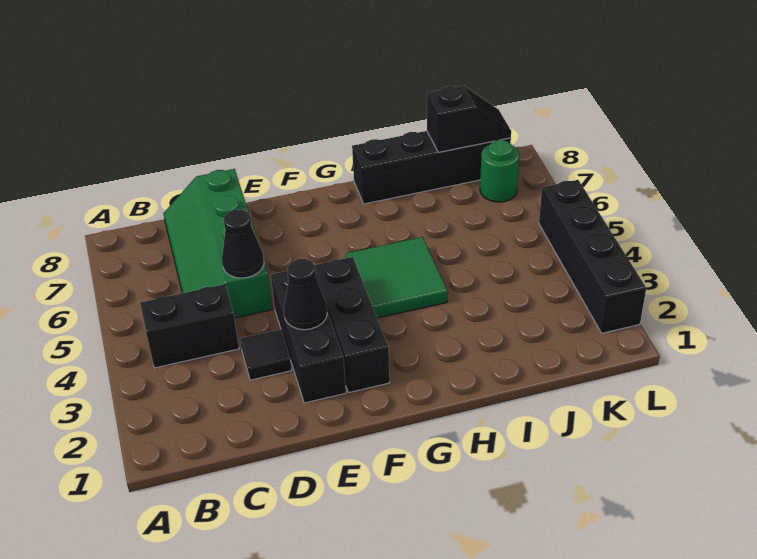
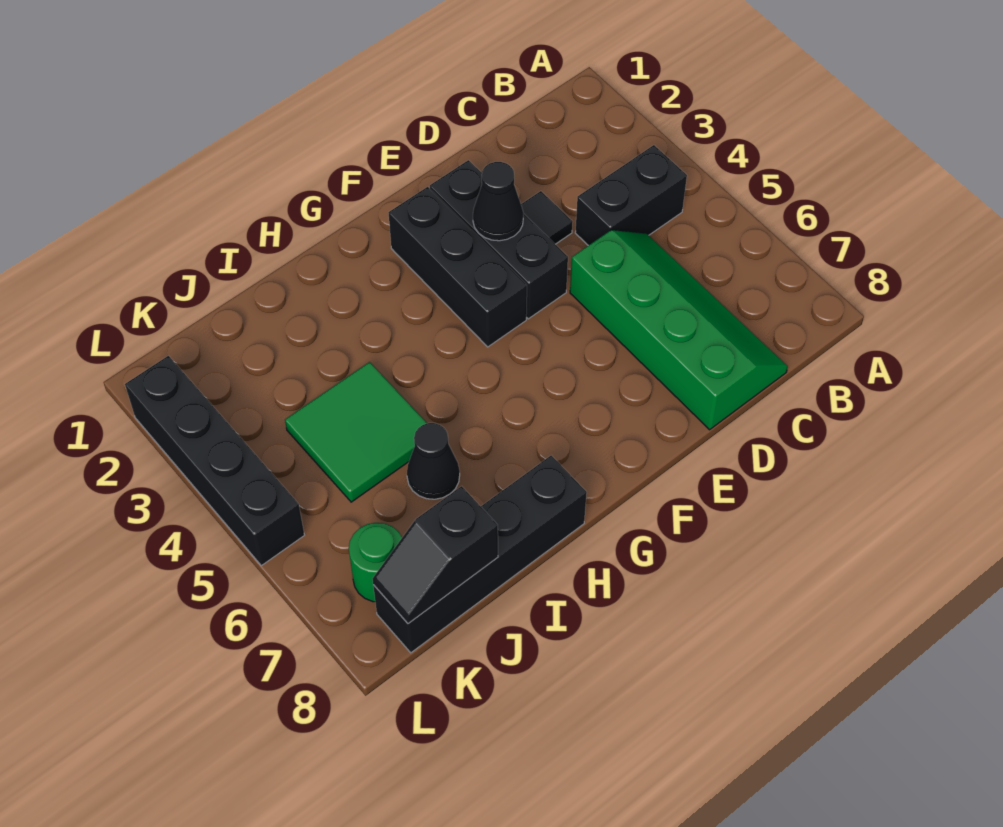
black cone D5 level 2 -> black cone I6 level 1
green tile G4:H5 level 1 -> green tile I4:J5 level 1

